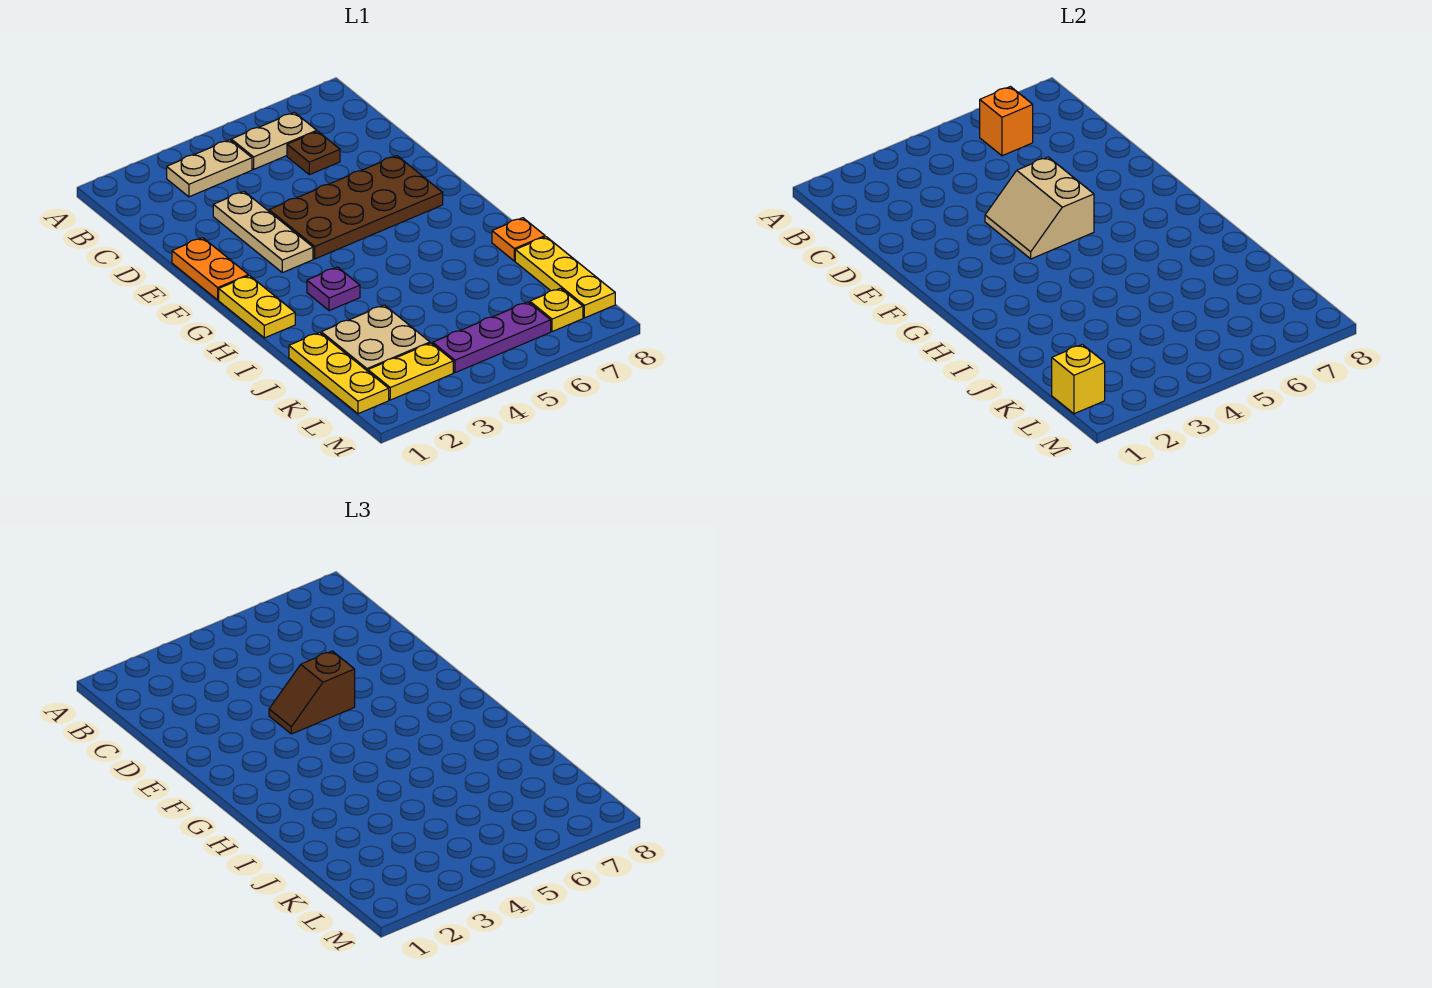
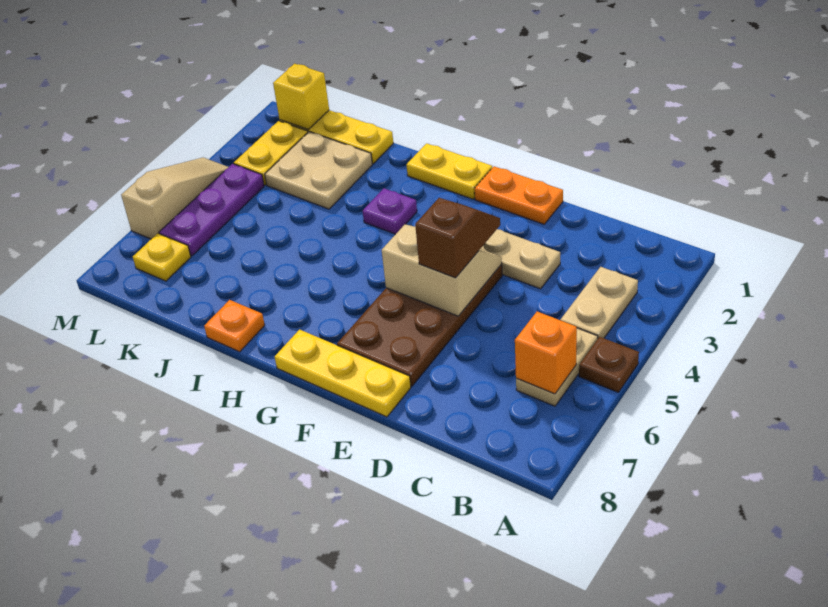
brown plate C6 level 1 -> brown plate A5 level 1
yellow plate J8:L8 level 1 -> yellow plate E8:G8 level 1
none -> tan slope M4:M6 level 1 top 6

